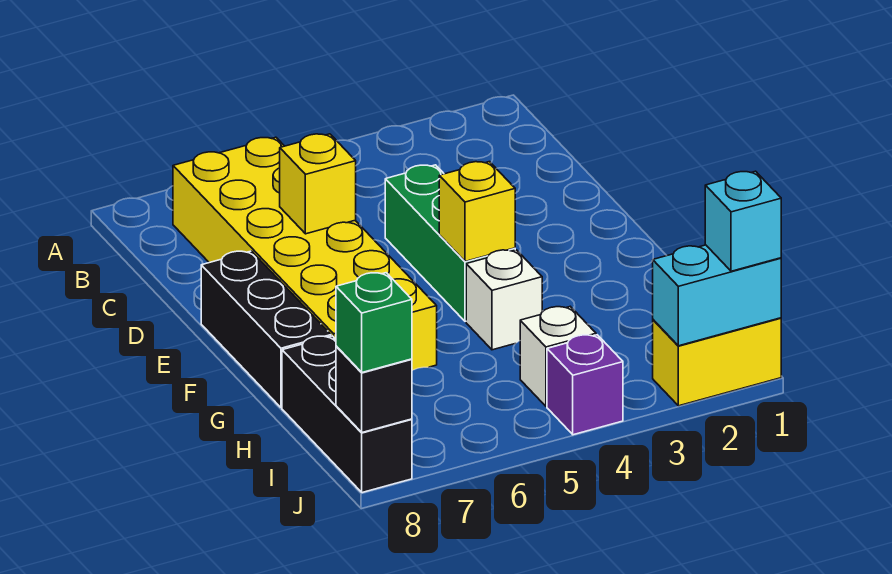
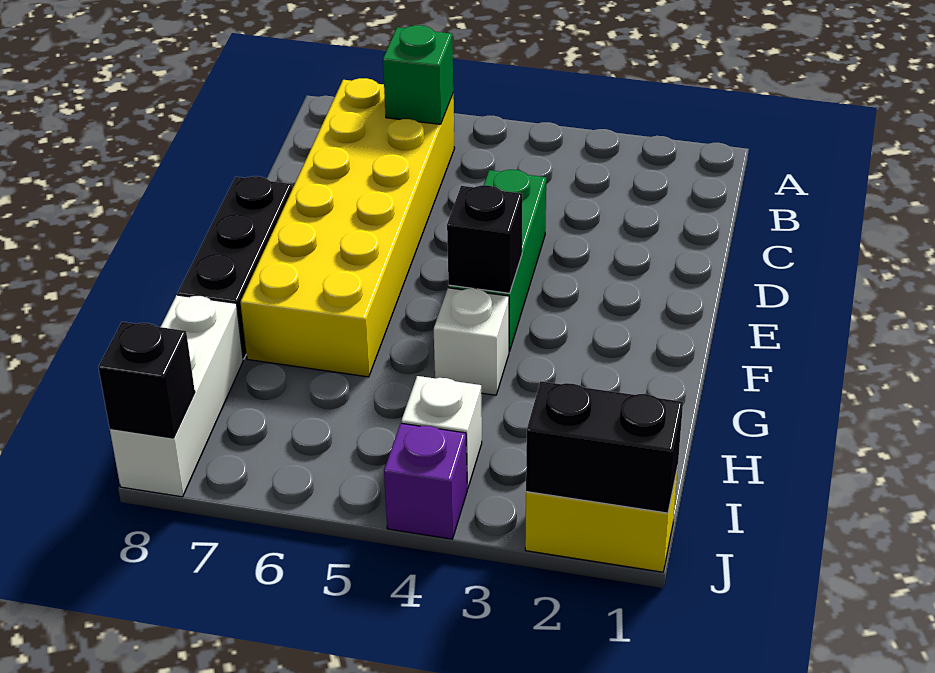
yellow brick D6 level 2 -> none
yellow brick F4 level 2 -> black brick F4 level 2
black brick H8:J8 level 1 -> white brick H8:J8 level 1
cyan brick J1:J2 level 2 -> black brick J1:J2 level 2
cyan brick J1 level 3 -> none
green brick J8 level 3 -> green brick B6 level 2

